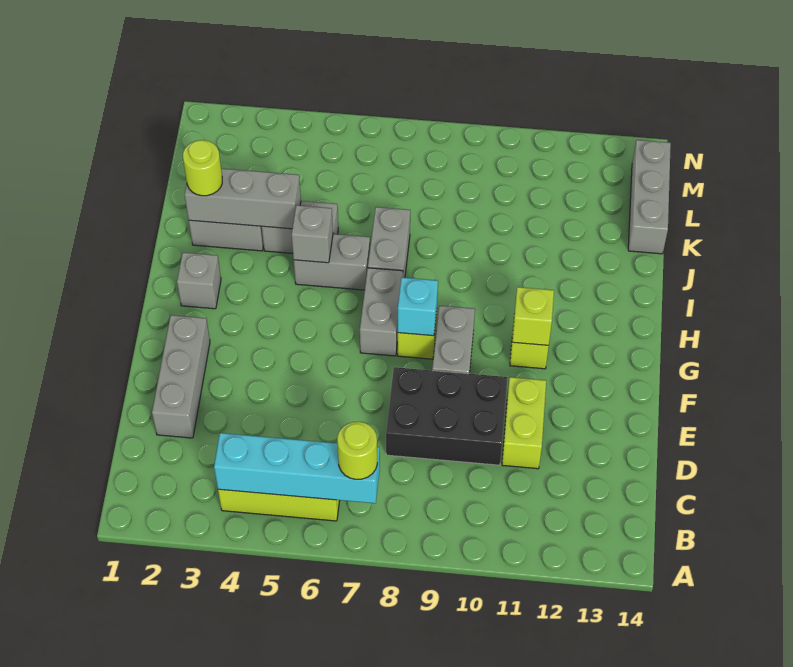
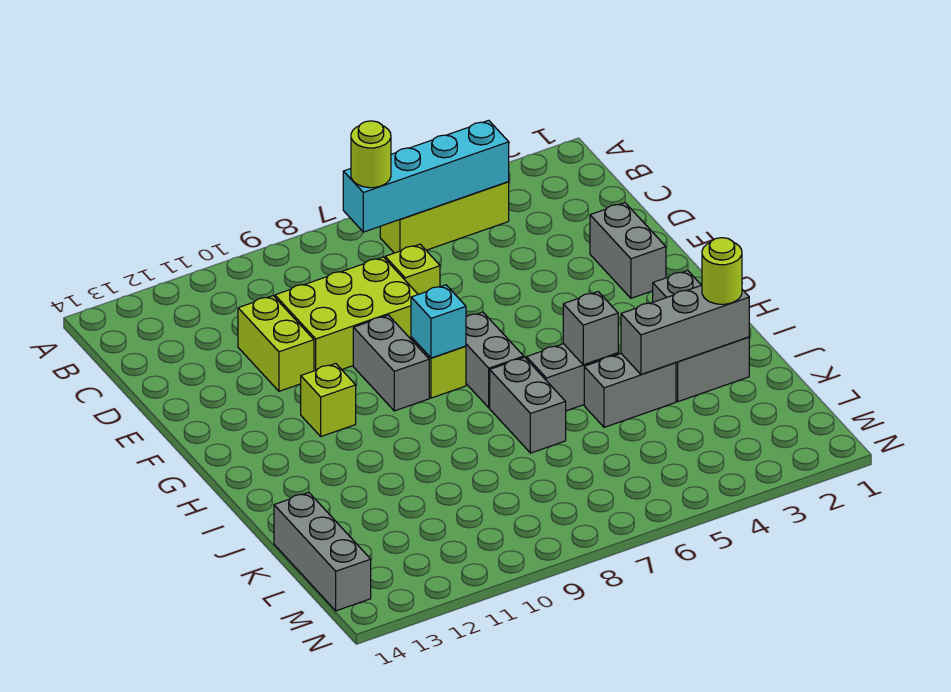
grey brick D2:F2 level 1 -> grey brick E2:F2 level 1
black brick D8:E10 level 1 -> lime brick D8:E10 level 1
lime brick G11 level 2 -> lime brick D7 level 1

